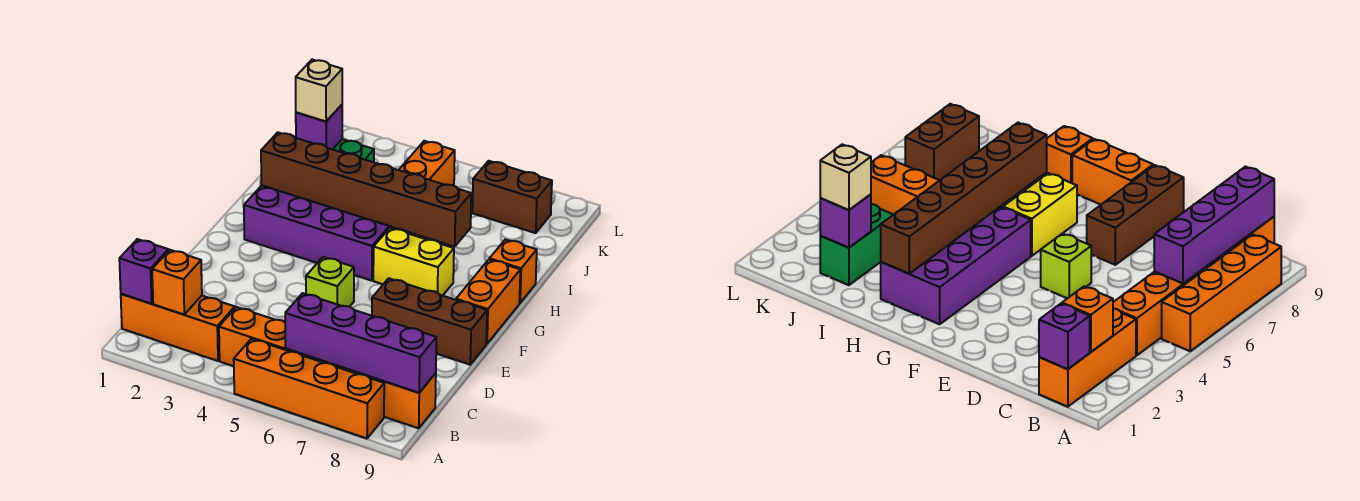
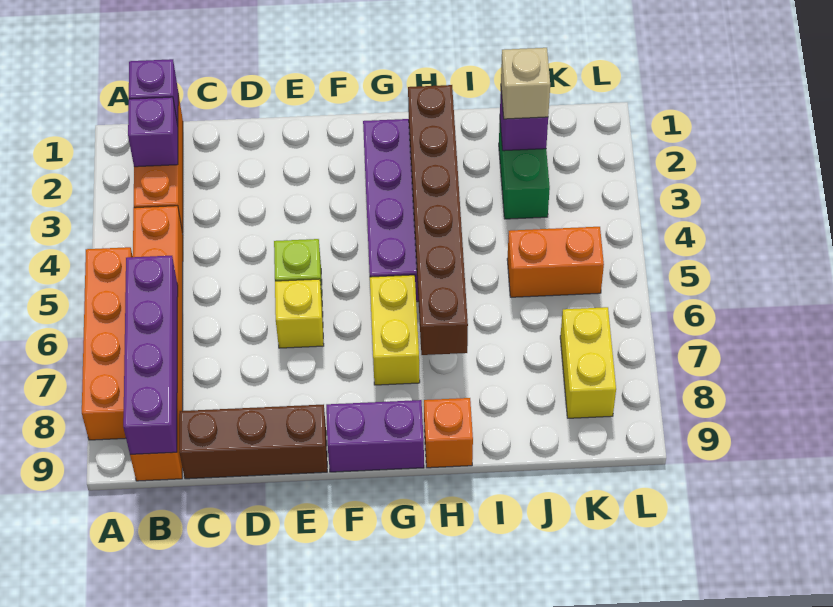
orange brick B2 level 2 -> purple brick B2 level 2
none -> yellow brick E6 level 1
brown brick E7:E9 level 1 -> brown brick C9:E9 level 1
orange brick F9:G9 level 1 -> purple brick F9:G9 level 1
brown brick K7:K8 level 1 -> yellow brick K7:K8 level 1

